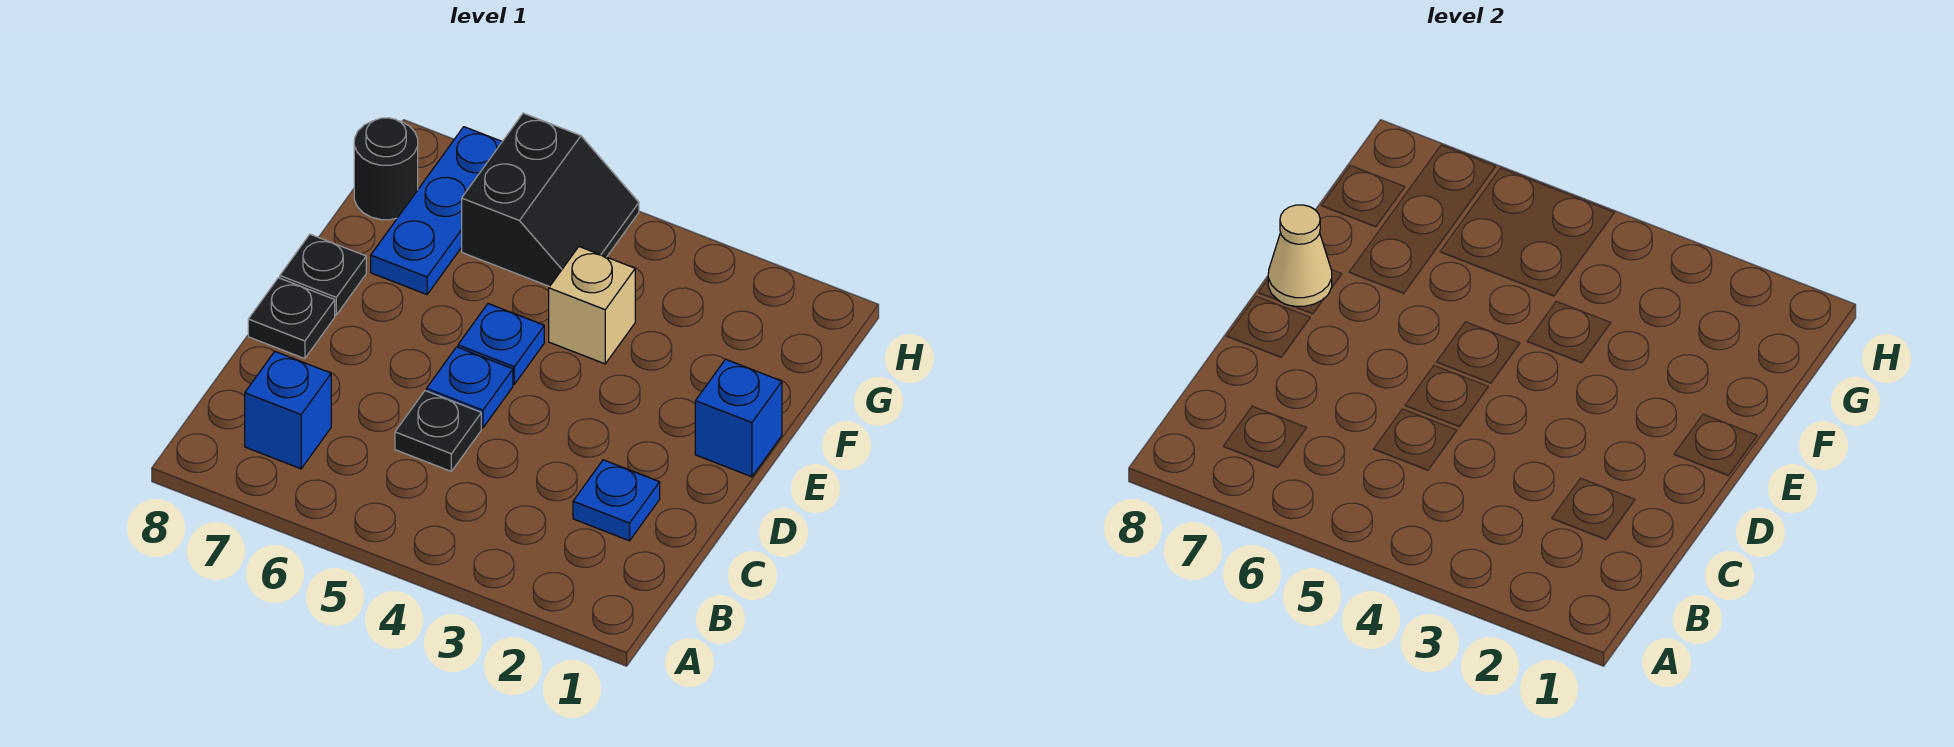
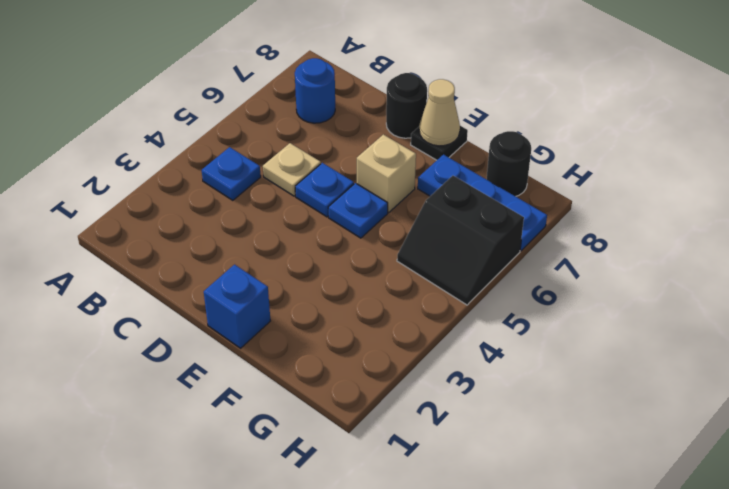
blue brick B7 level 1 -> blue round brick B7 level 1
blue plate C2 level 1 -> blue plate B4 level 1
black plate C5 level 1 -> tan plate C5 level 1
black plate D8 level 1 -> black round brick D8 level 1
tan brick F4 level 1 -> tan brick E6 level 1

